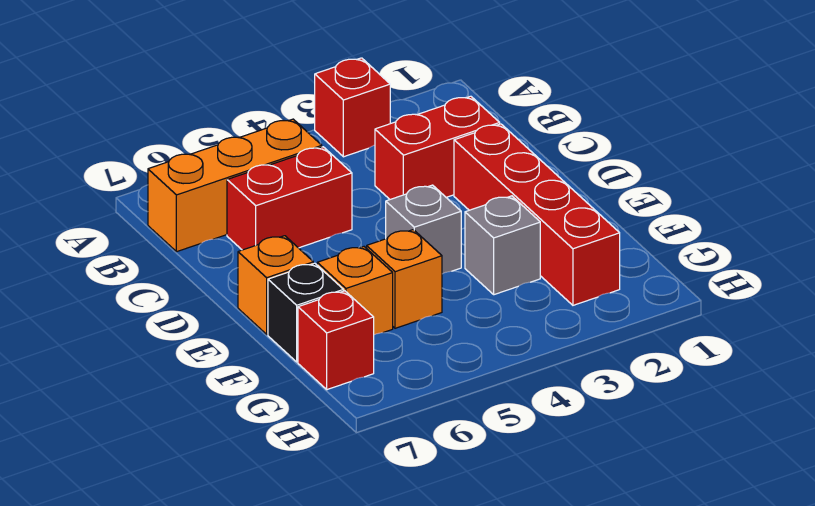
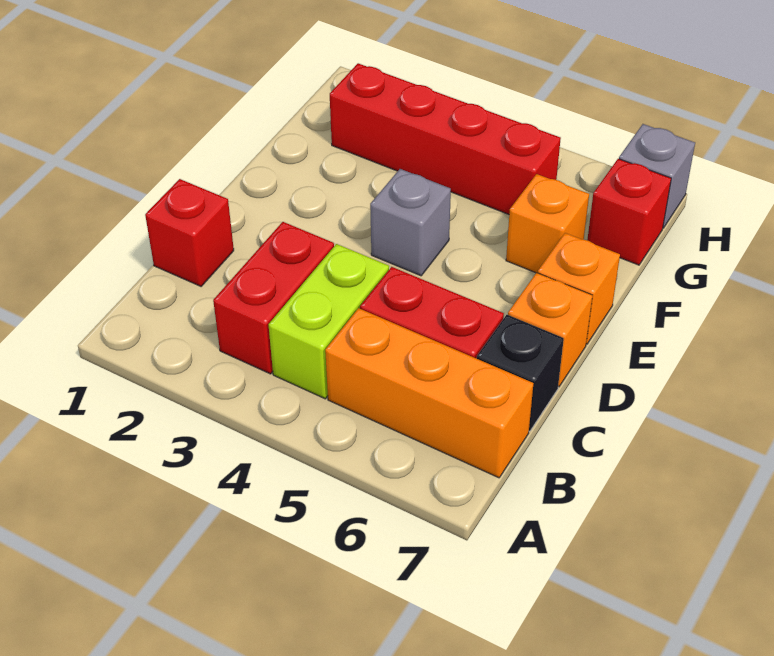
red brick A3 level 1 -> red brick C1 level 1
none -> lime brick B4:C4 level 1
red brick C2:C3 level 1 -> red brick B3:C3 level 1
red brick D2:G2 level 1 -> red brick G2:G5 level 1
grey brick F3 level 1 -> grey brick H7 level 1
orange brick F5 level 1 -> orange brick D7 level 1
black brick F7 level 1 -> black brick C7 level 1

